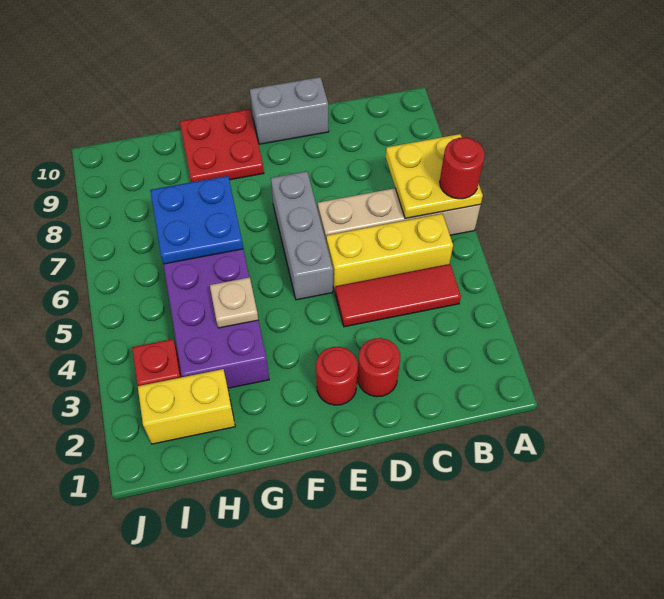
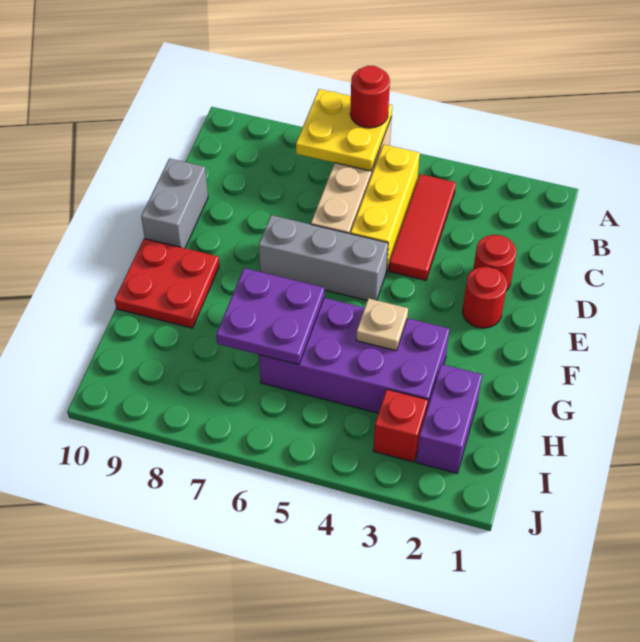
blue plate G6:H7 level 2 -> purple plate G6:H7 level 2
yellow brick H2:I2 level 1 -> purple brick H2:I2 level 1

